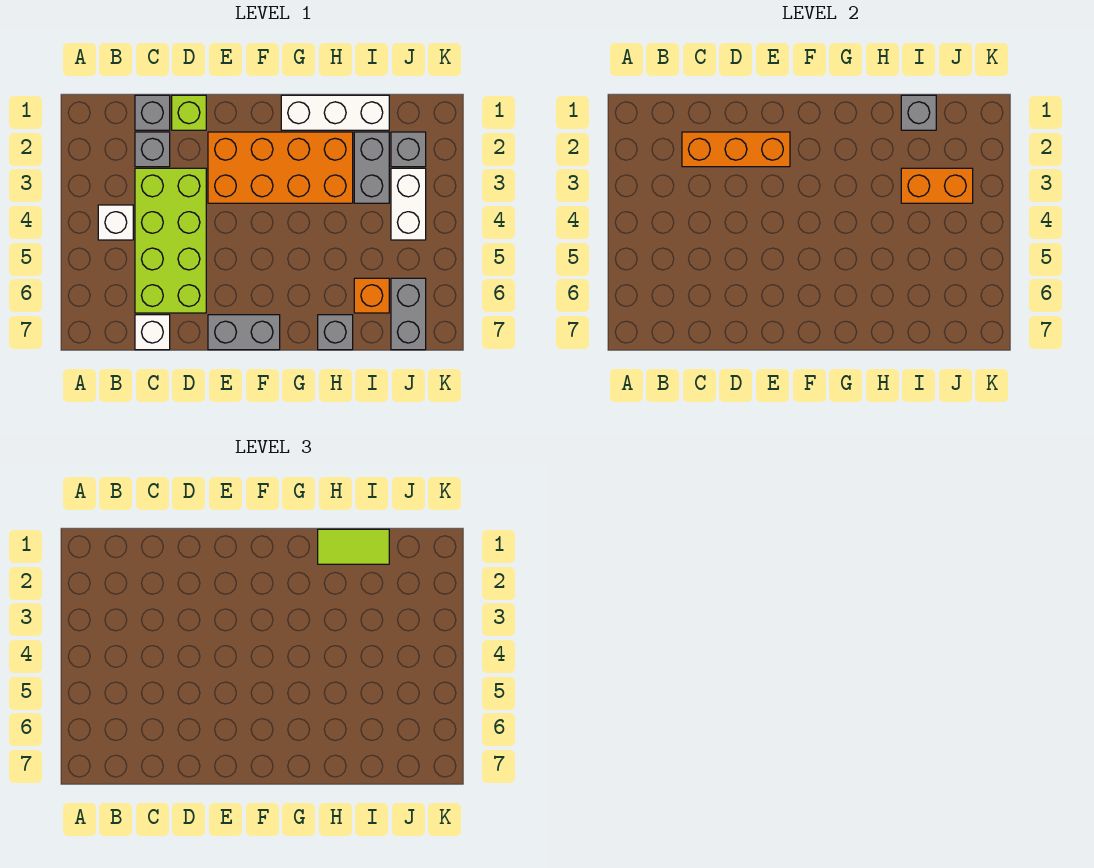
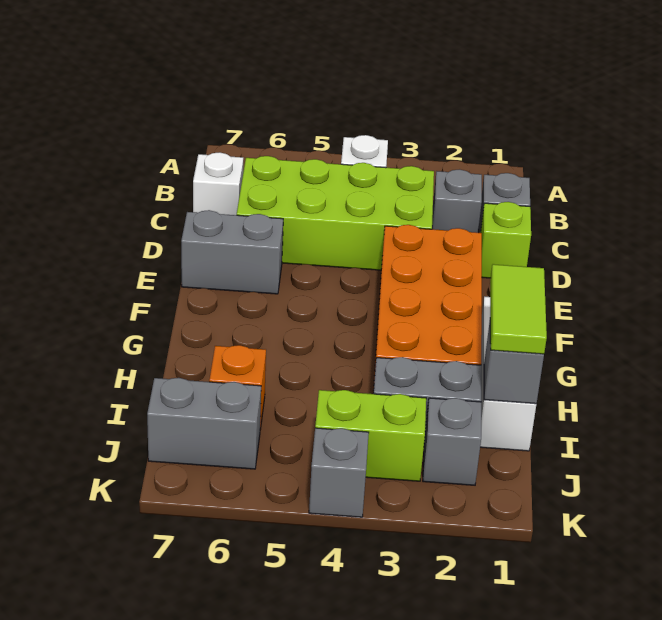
orange brick C2:E2 level 2 -> none
grey brick E7:F7 level 1 -> grey brick E6:E7 level 1
grey brick H7 level 1 -> grey brick K4 level 1
orange brick I3:J3 level 2 -> none
white brick J3:J4 level 1 -> lime brick J3:J4 level 1

